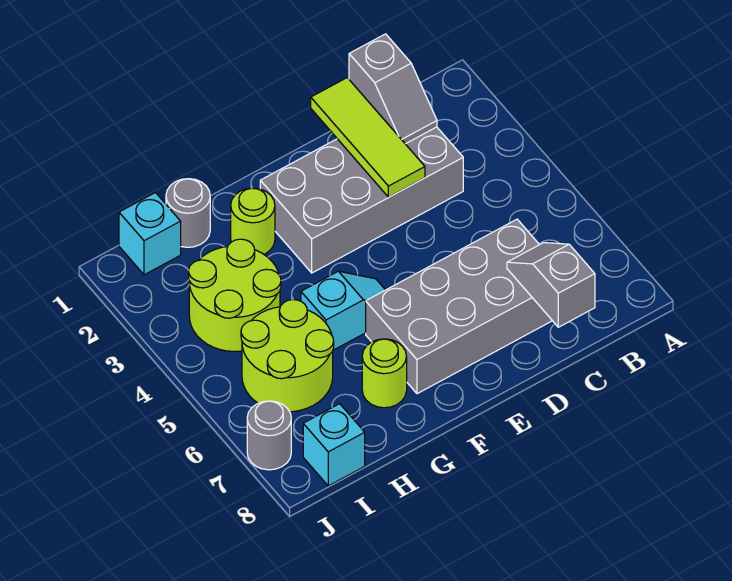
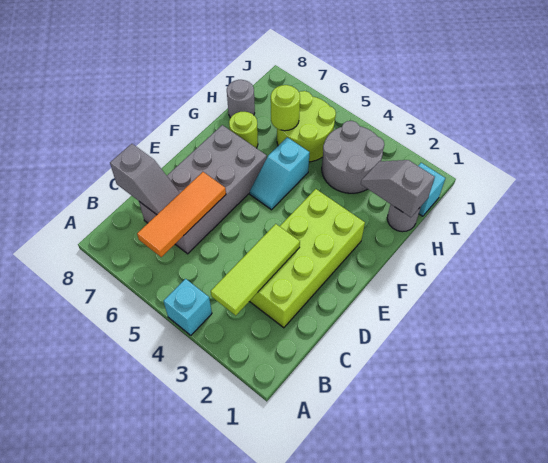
none -> orange tile B6:D6 level 2
grey slope C1:C2 level 2 top 1 -> grey slope H1:H2 level 2 top 1
grey brick C2:F3 level 1 -> lime brick C2:F3 level 1
lime tile D1:D3 level 2 -> lime tile B3:D3 level 2
lime round brick G2 level 1 -> lime round brick H6 level 2
lime round brick H3:I4 level 1 -> grey round brick H3:I4 level 1
cyan brick I8 level 1 -> cyan brick A4 level 1
grey round brick J7 level 1 -> grey round brick H8 level 1

